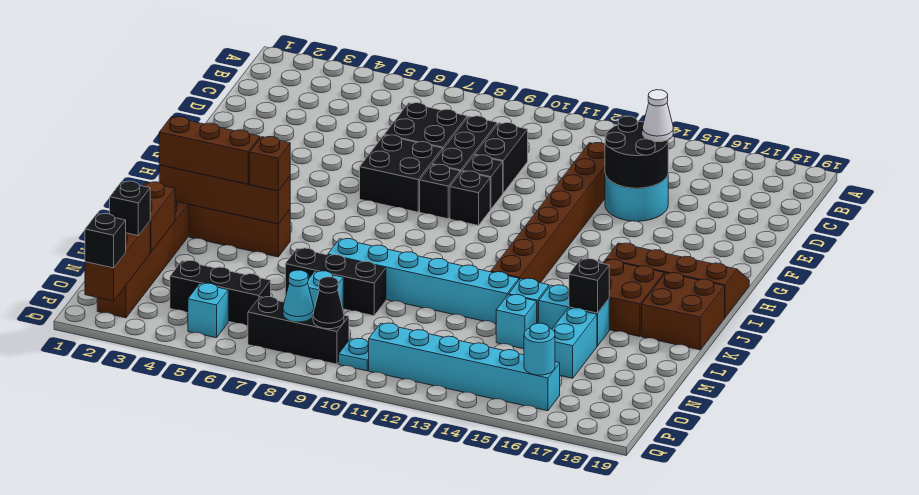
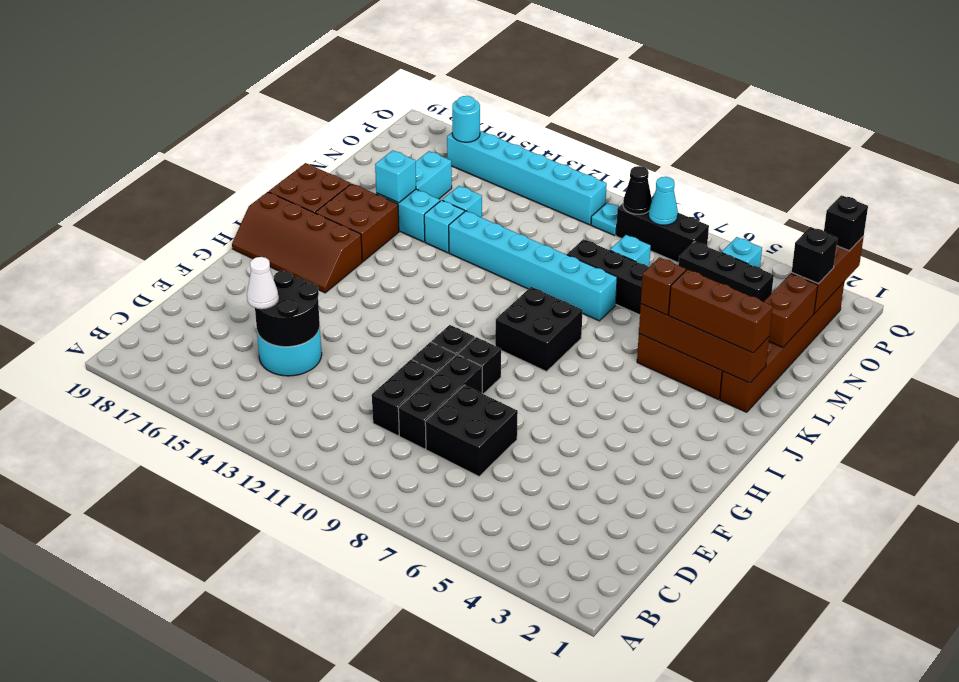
brown brick D13:K13 level 1 -> none
black brick F7:G8 level 1 -> black brick I8:J9 level 1
black brick L16 level 2 -> cyan brick L16 level 2

